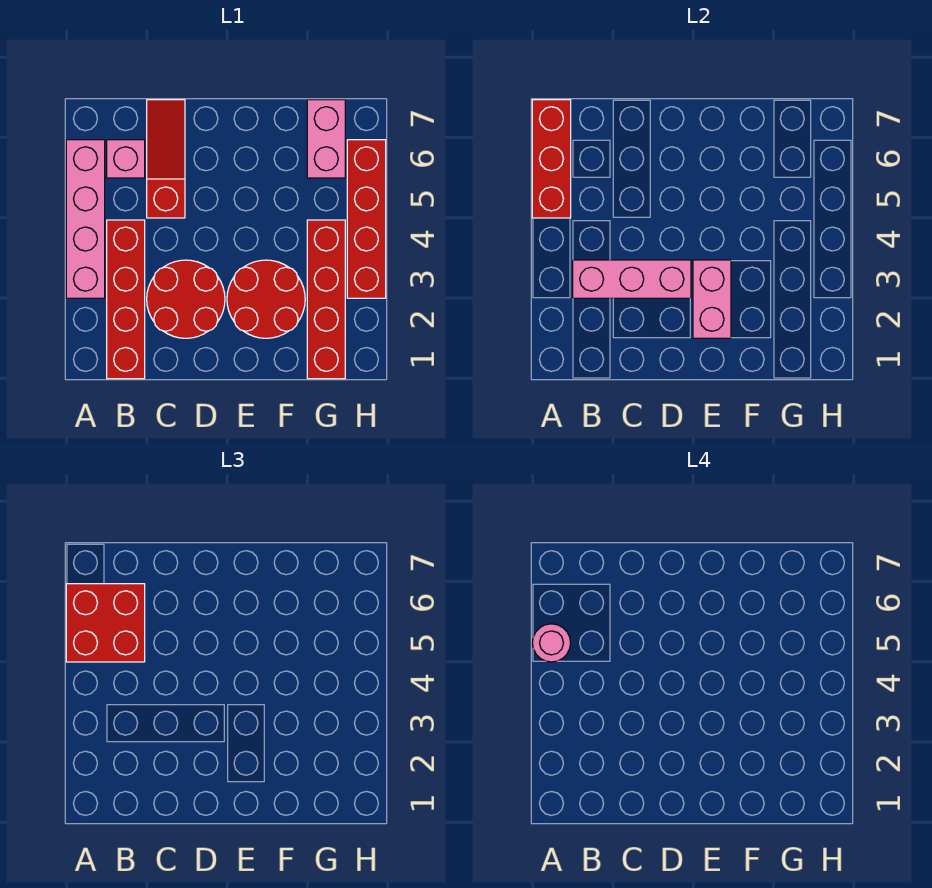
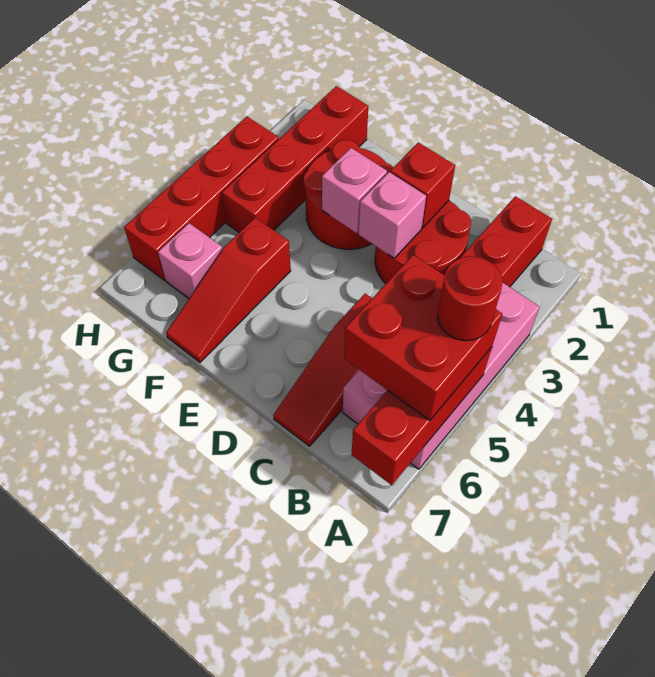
pink round brick A5 level 4 -> red round brick A5 level 4
pink brick B3:D3 level 2 -> pink brick D3 level 2
none -> red brick D2 level 2
pink brick E2:E3 level 2 -> pink brick E3 level 2
none -> red slope F5:F7 level 1 top 5
pink brick G6:G7 level 1 -> pink brick G6 level 1

